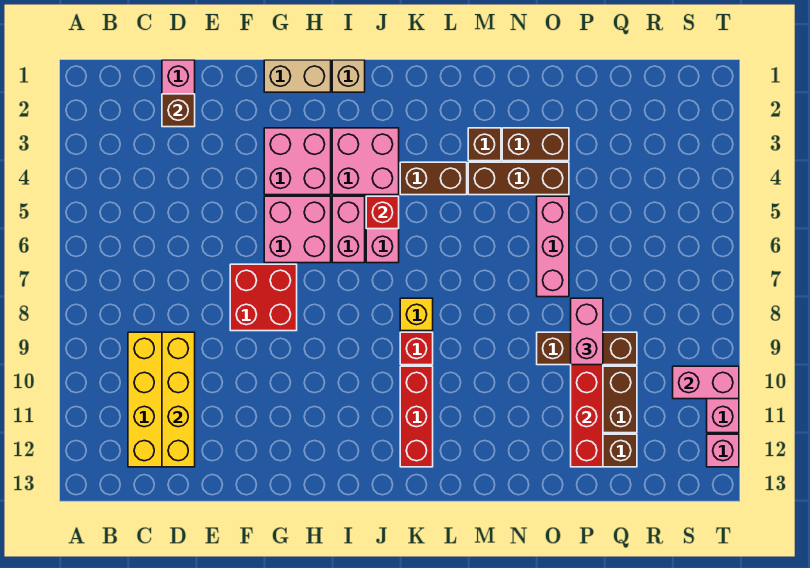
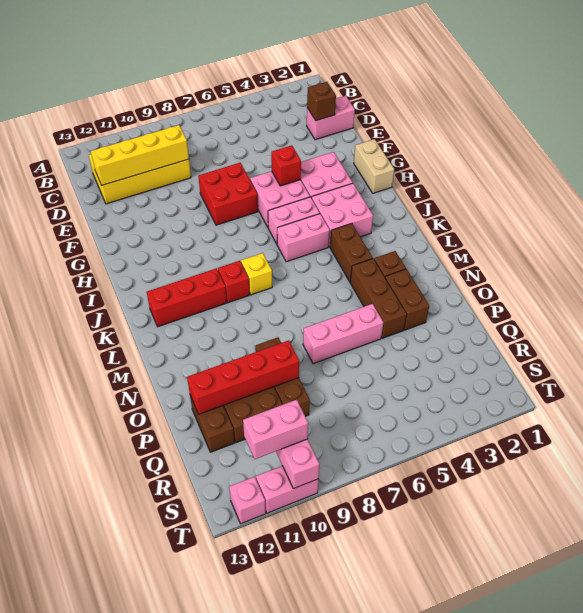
tan brick I1 level 1 -> none
red brick J5 level 2 -> red brick G5 level 2
pink brick P8:P9 level 3 -> pink brick S10:S11 level 3

